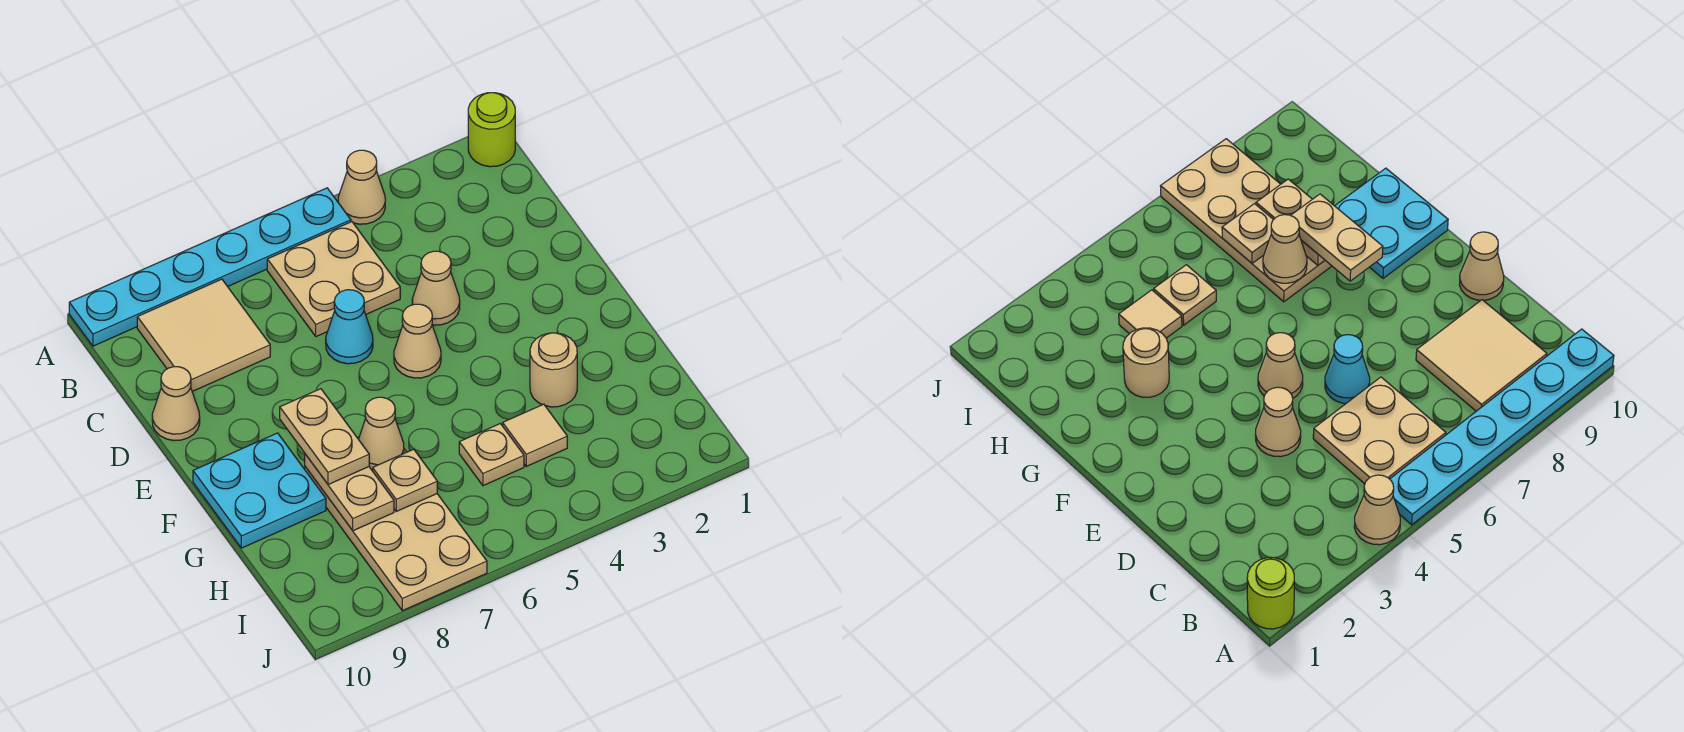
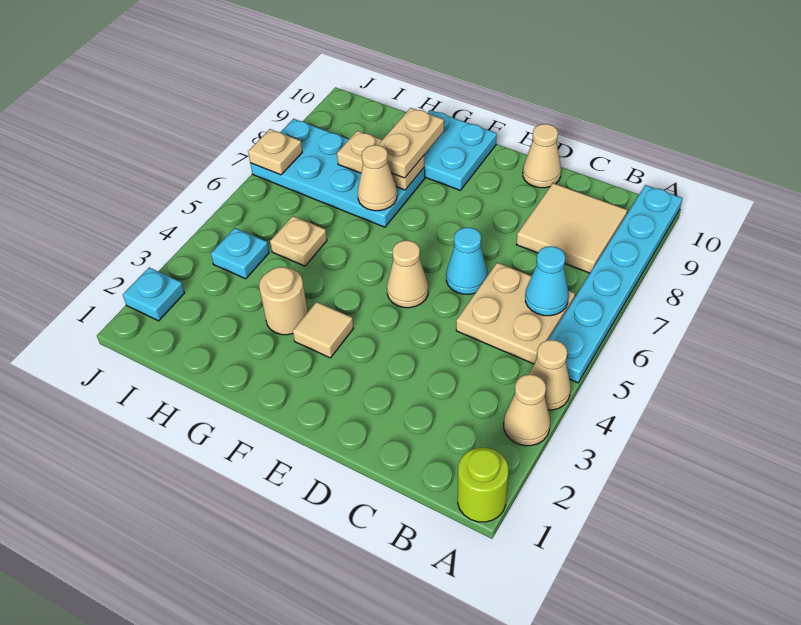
none -> cyan cone B6 level 2
tan cone D4 level 1 -> tan cone A3 level 1
tan plate F8:G8 level 3 -> tan plate G8:G9 level 3
tan plate G7:J8 level 1 -> cyan plate G7:J8 level 1
tan tile H4 level 1 -> tan tile F3 level 1
tan plate H7 level 2 -> tan plate J7 level 2
none -> cyan plate I4 level 1
none -> cyan plate J2 level 1

